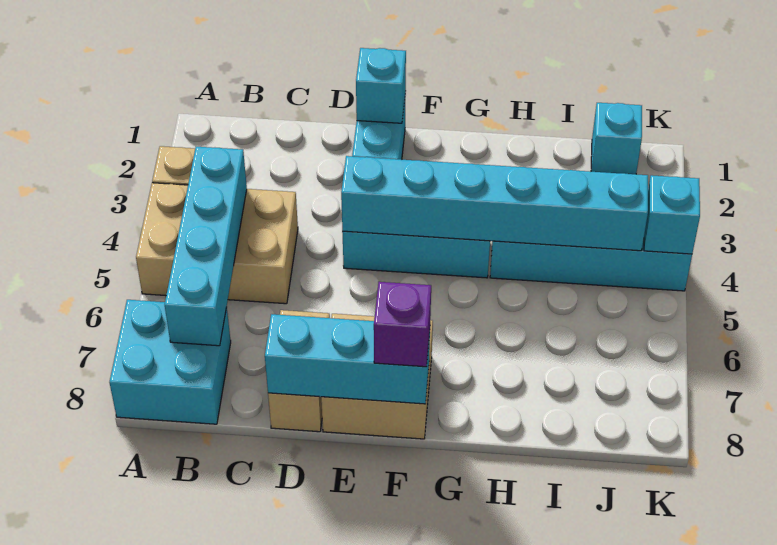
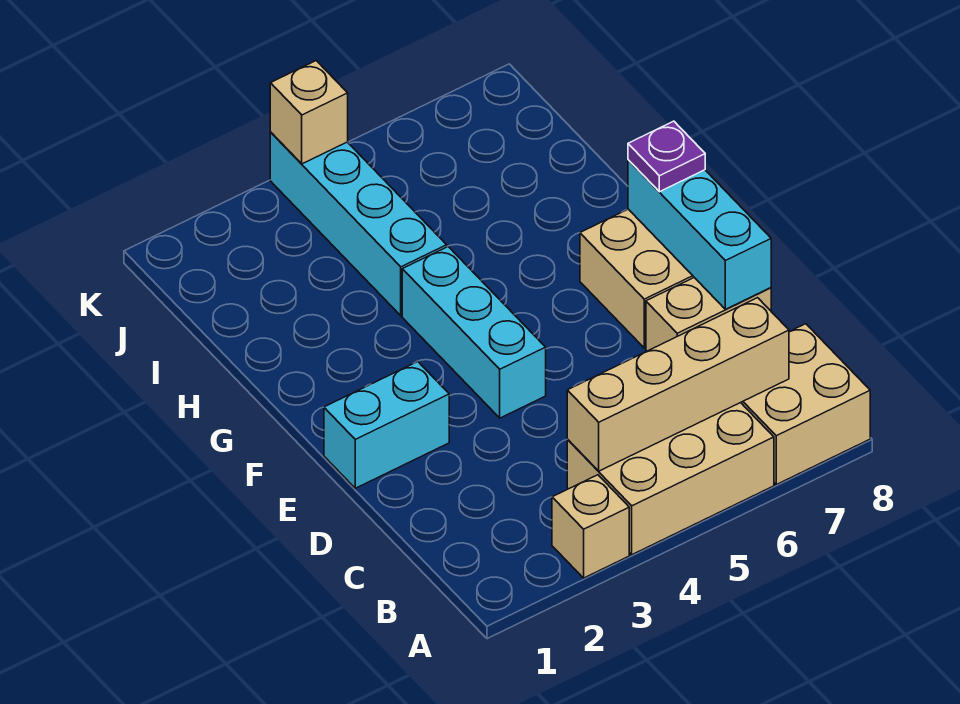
tan brick A4:C5 level 1 -> tan brick A4:B6 level 1
cyan brick A7:B8 level 1 -> tan brick A7:B8 level 1
cyan brick B4:B7 level 2 -> tan brick B4:B7 level 2
cyan brick E1 level 2 -> none
cyan brick E4:J4 level 2 -> none
purple brick F8 level 3 -> purple plate F8 level 3
cyan brick J1 level 1 -> none
cyan brick K4 level 2 -> tan brick K4 level 2

